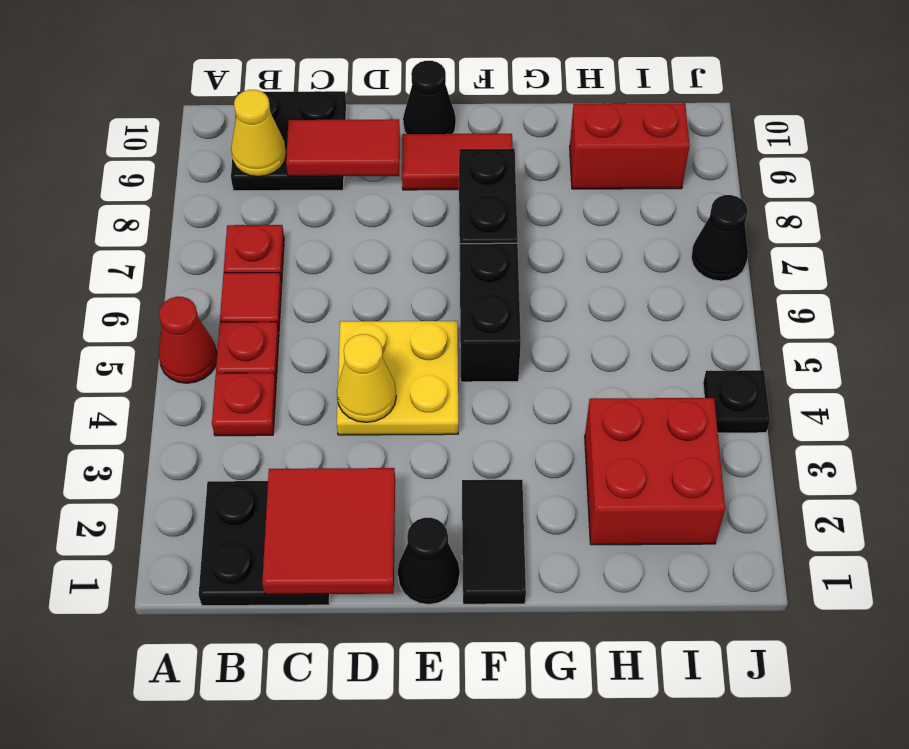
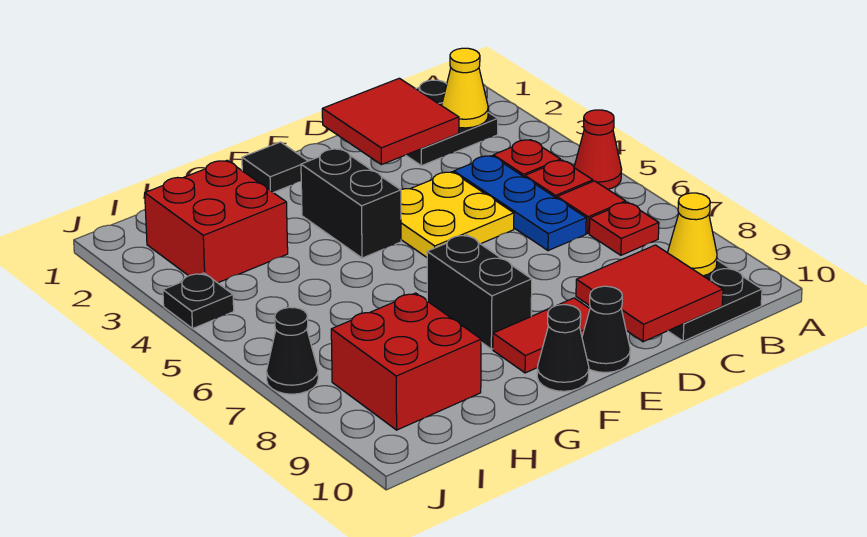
none -> blue plate C4:C6 level 1
red tile C9:D9 level 2 -> red tile C9:D10 level 2
yellow cone D4 level 2 -> yellow cone B2 level 2
black cone E1 level 1 -> black cone F10 level 1
black tile F1:F2 level 1 -> black tile F1 level 1
black brick F5:F6 level 1 -> black brick F3:F4 level 1
red brick H9:I9 level 1 -> red brick H8:I9 level 1

